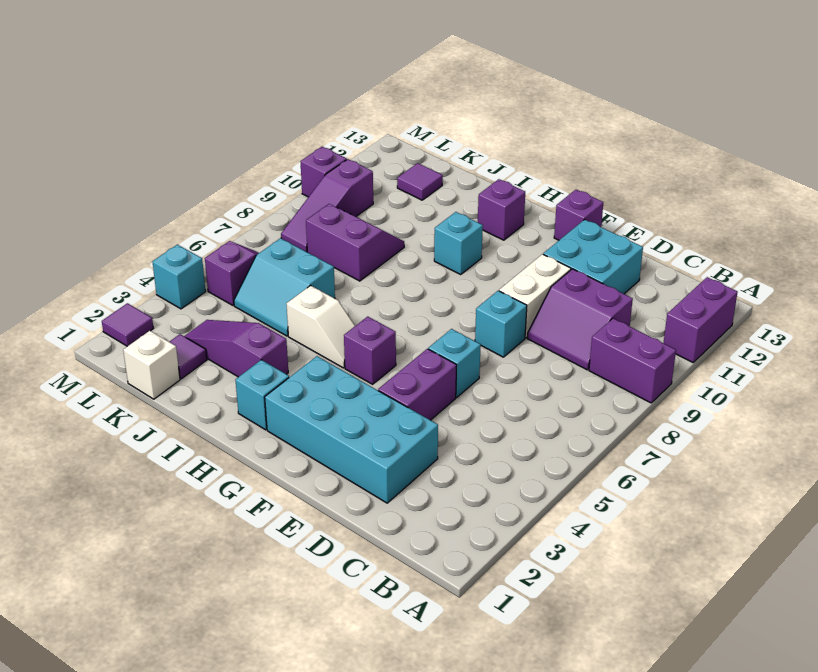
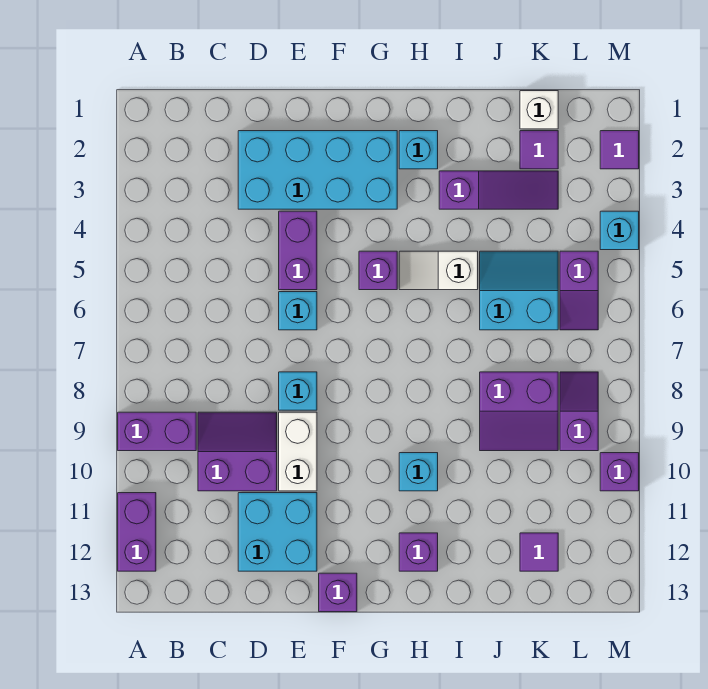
purple slope L8:L10 level 1 top 10 -> purple slope L8:L9 level 1 top 9

